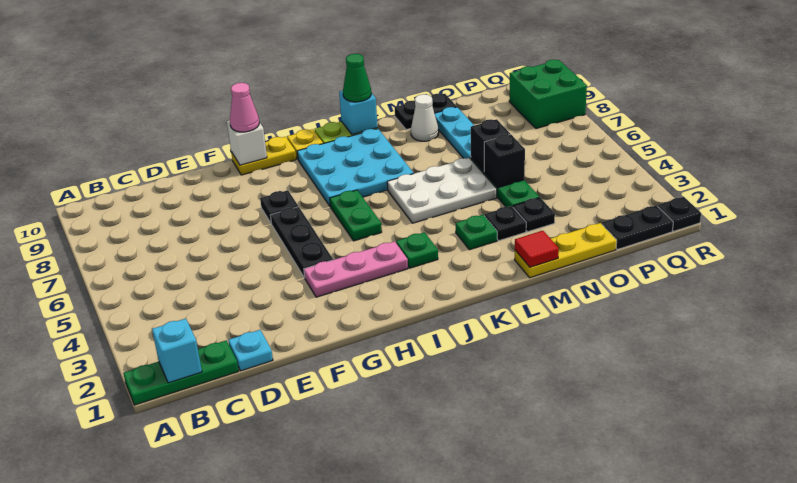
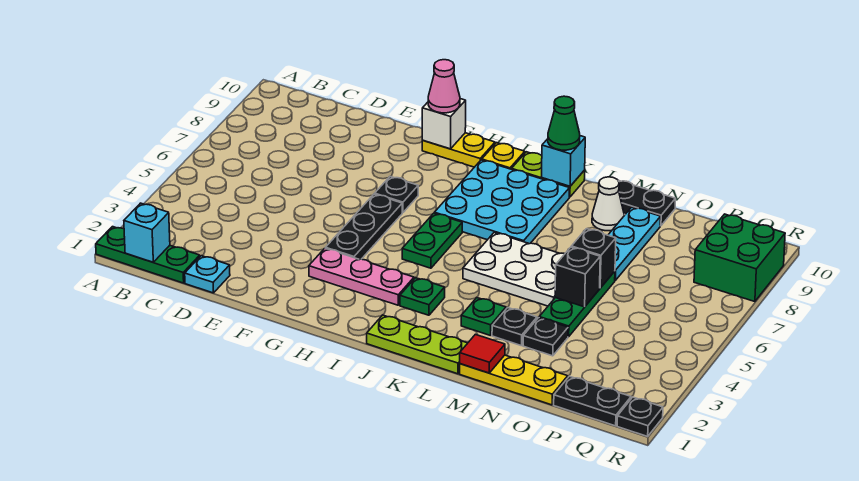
none -> lime plate J1:L1 level 1

